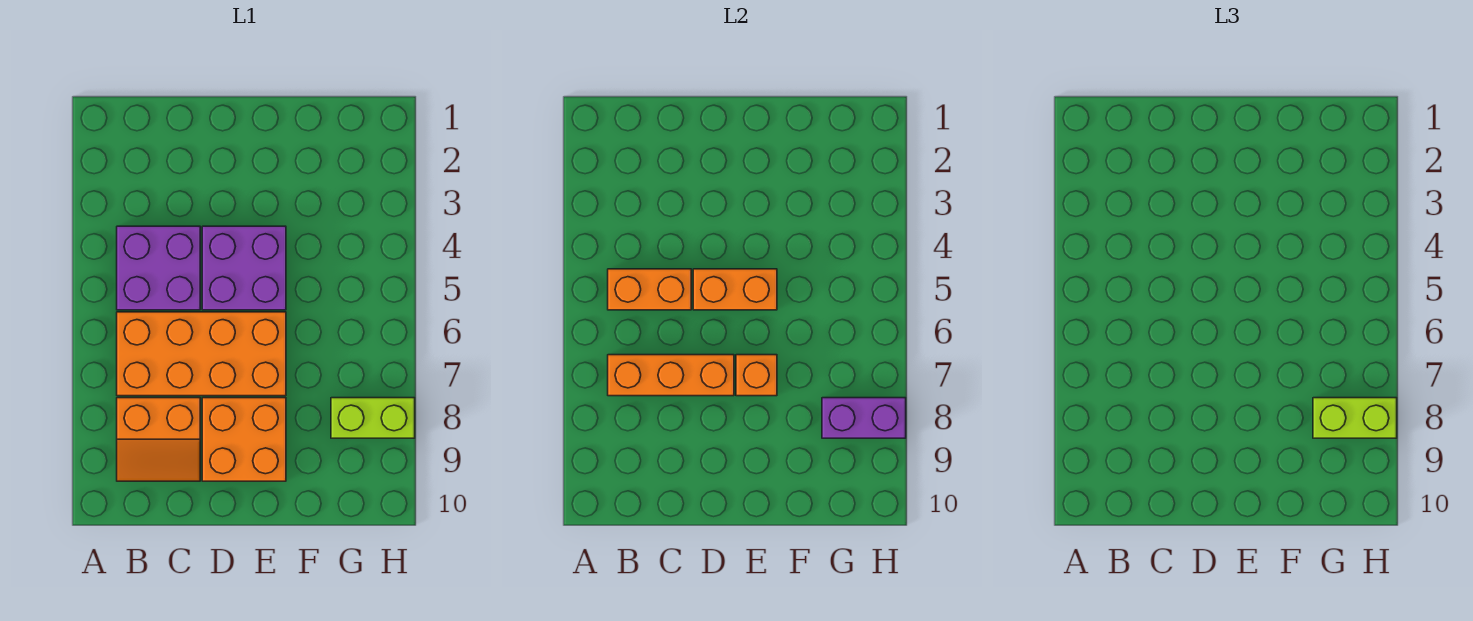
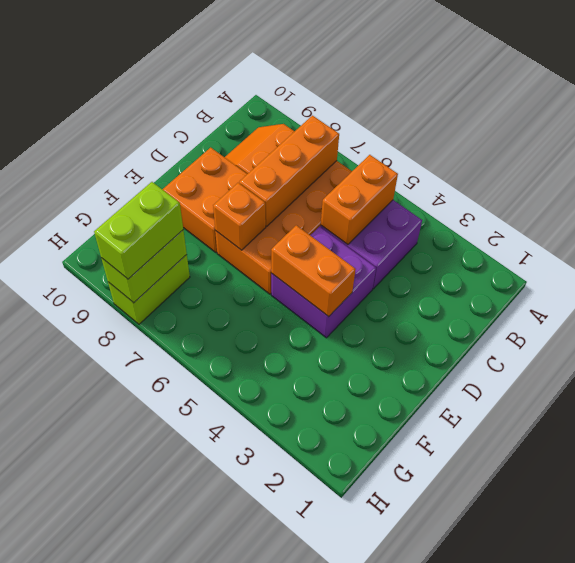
orange brick D5:E5 level 2 -> orange brick E4:E5 level 2
purple brick G8:H8 level 2 -> lime brick G8:H8 level 2

